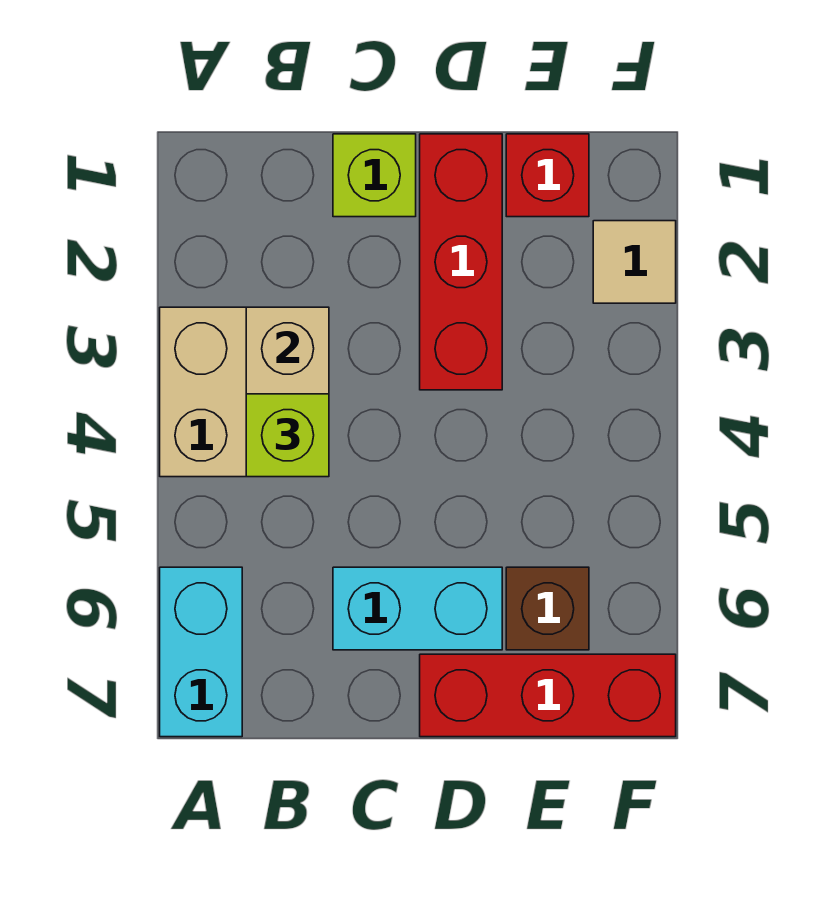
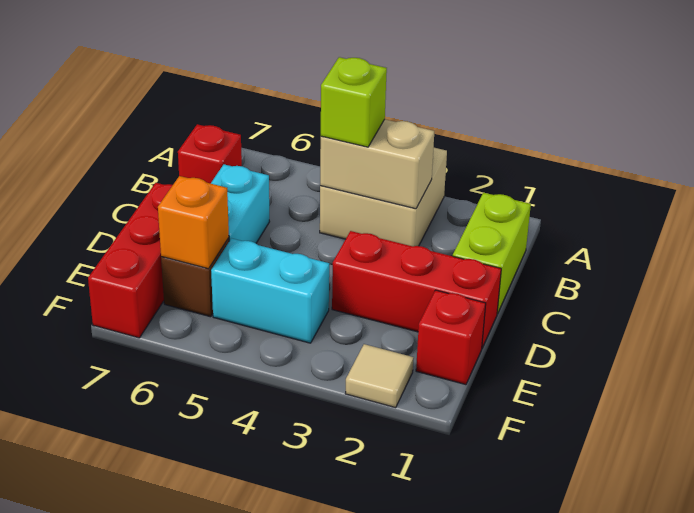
cyan brick A6:A7 level 1 -> cyan brick E4:E5 level 1
none -> red brick B7 level 1
lime brick C1 level 1 -> lime brick B1:C1 level 1
none -> orange brick E6 level 2

